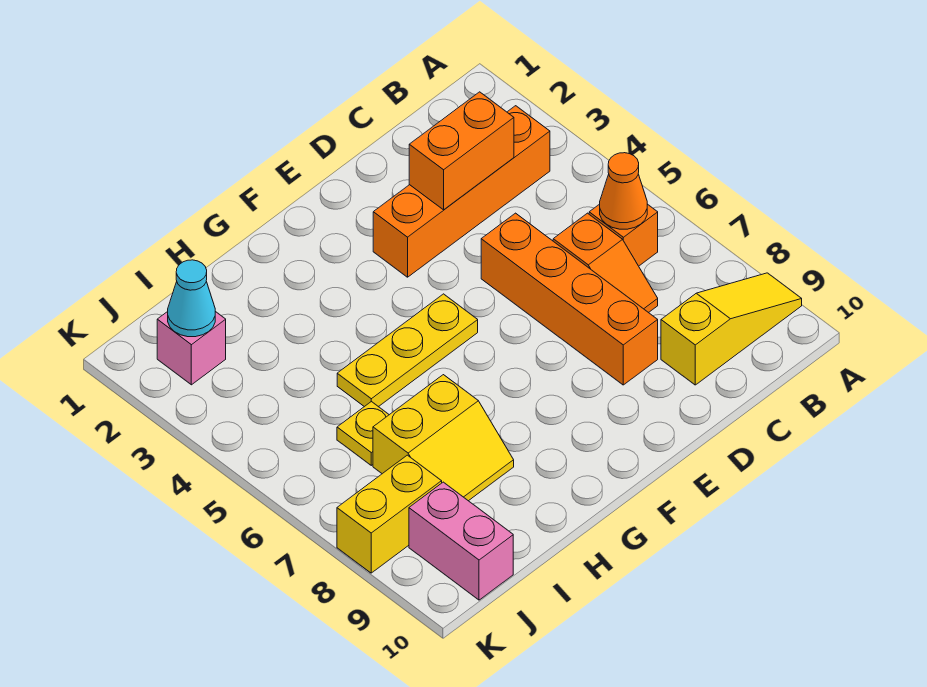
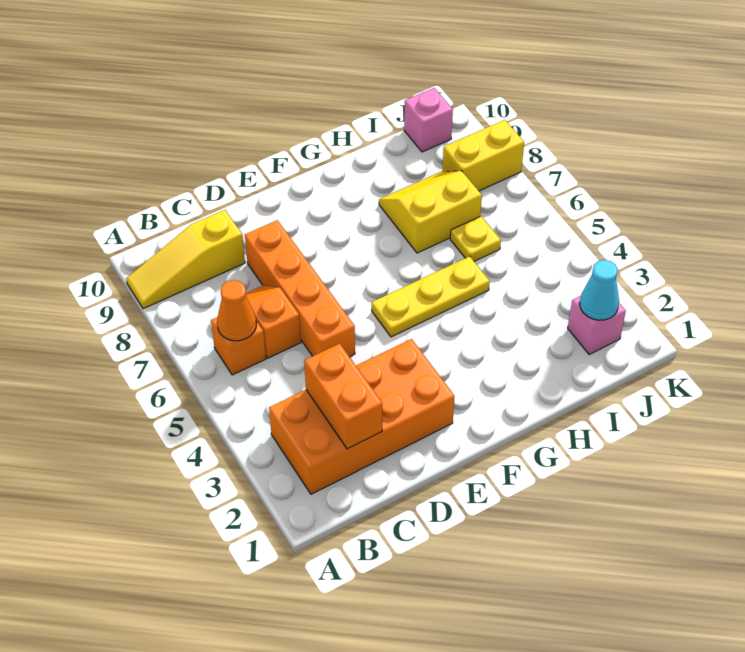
orange brick B3:E3 level 1 -> orange brick B2:E3 level 1
orange brick C3:D3 level 2 -> orange brick C2:C3 level 2
pink brick J9:J10 level 1 -> pink brick J10 level 1

